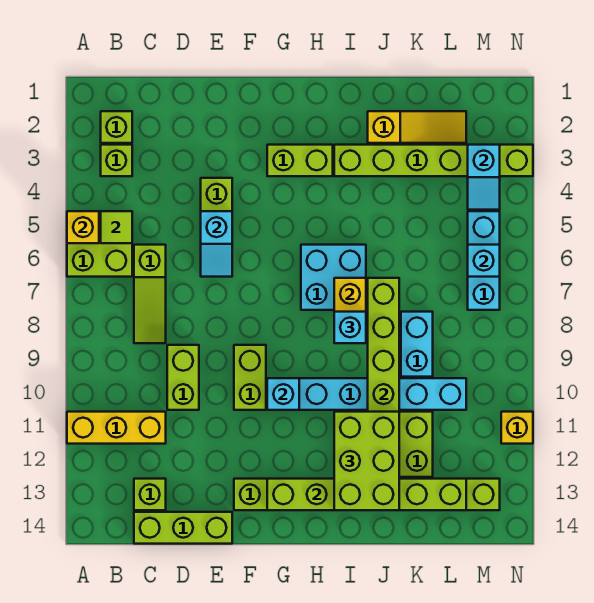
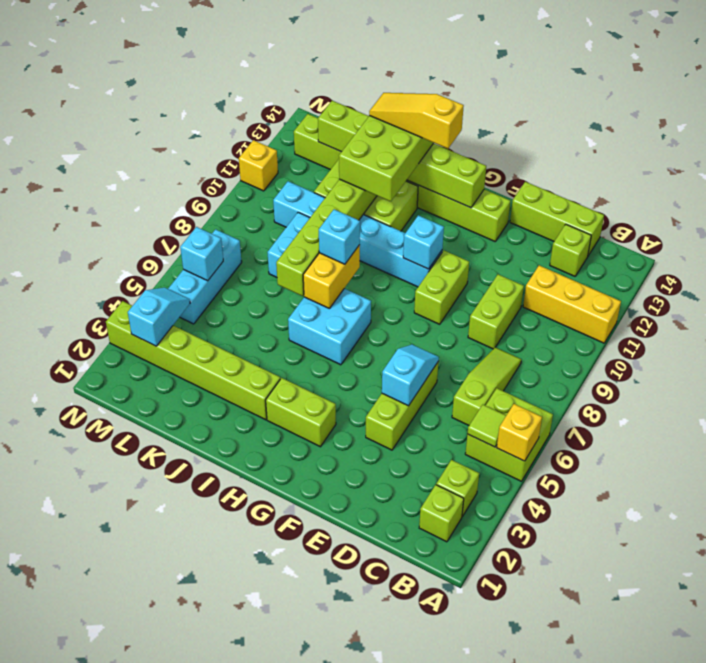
yellow slope J2:L2 level 1 top J -> yellow slope H13:J13 level 4 top H

